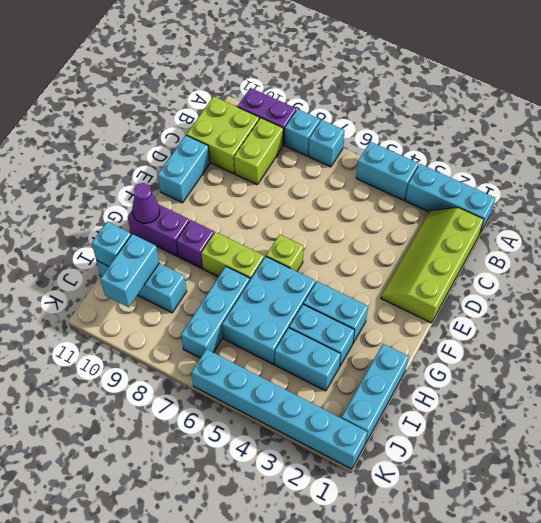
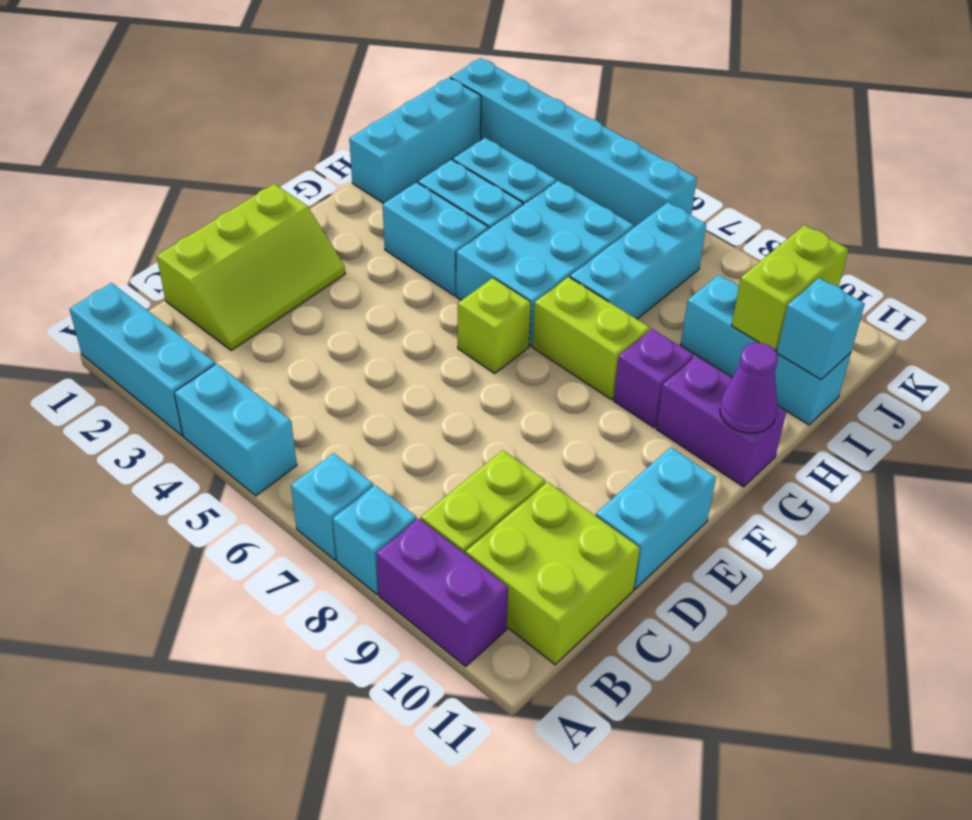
lime slope B1:E2 level 1 top 1 -> lime slope C1:E2 level 1 top 1
cyan brick I10:J10 level 2 -> lime brick I10:J10 level 2

